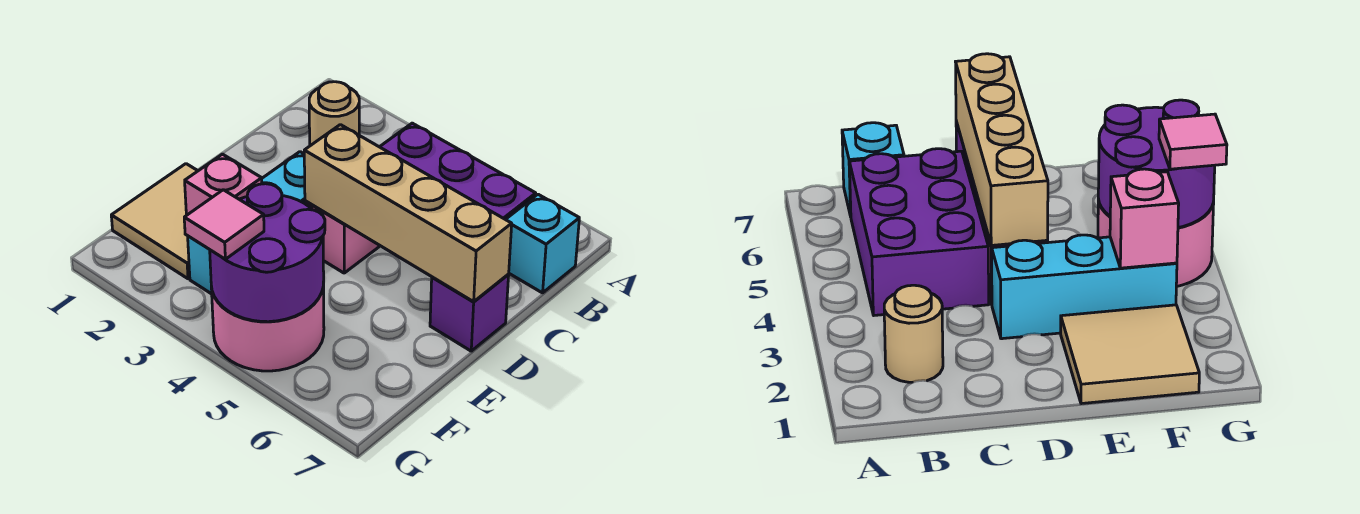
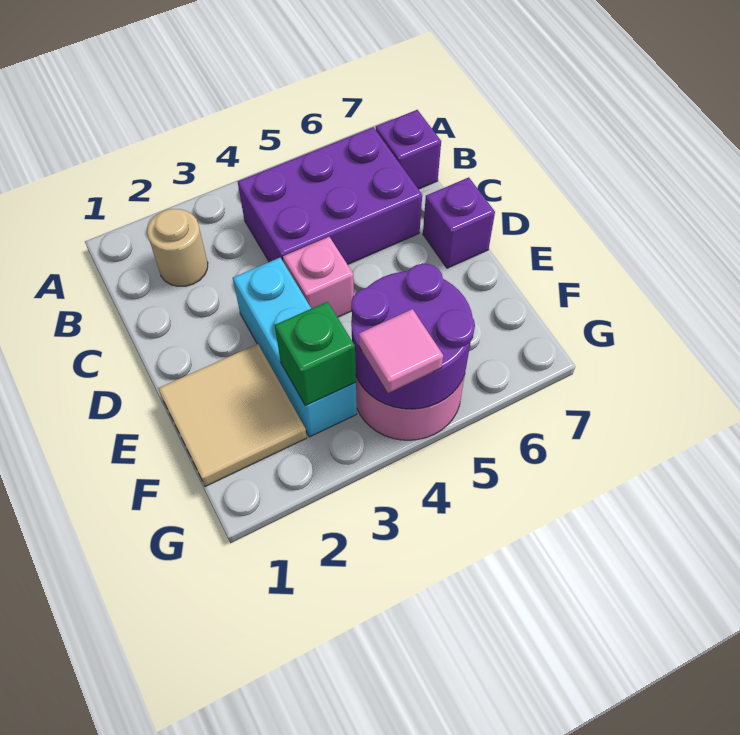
cyan brick B7 level 1 -> purple brick B7 level 1
tan brick D4:D7 level 2 -> none
pink brick F3 level 2 -> green brick F3 level 2

